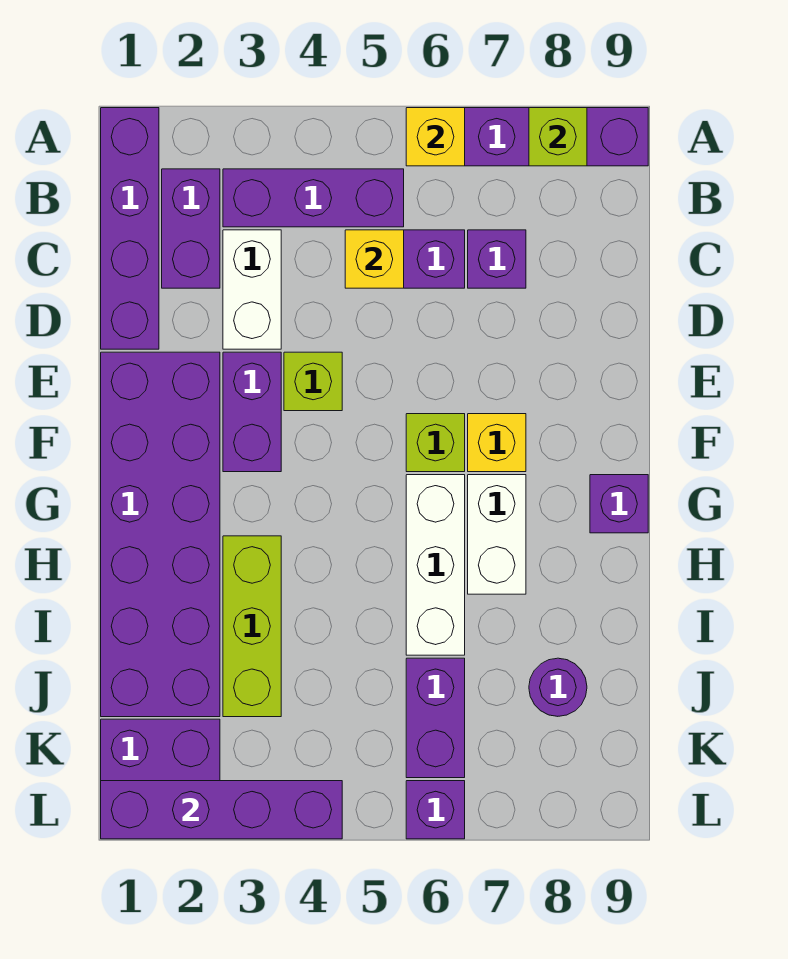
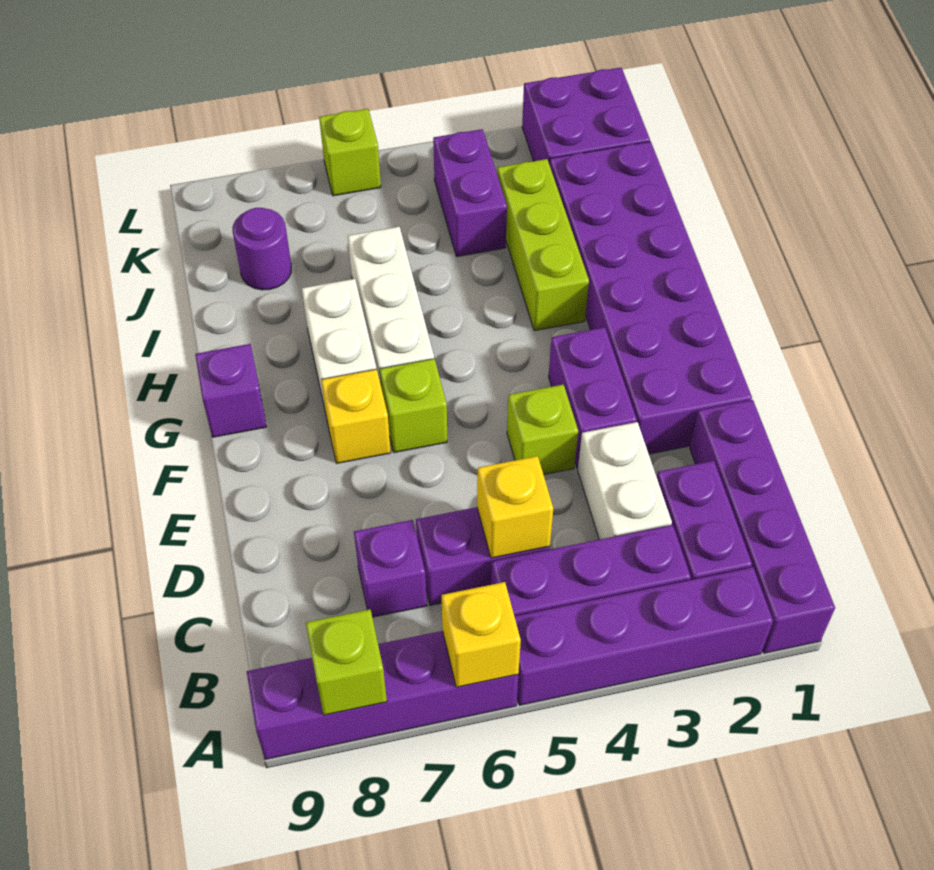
purple brick J6:K6 level 1 -> purple brick J4:K4 level 1
purple brick L1:L4 level 2 -> purple brick A2:A5 level 1
purple brick L6 level 1 -> lime brick L6 level 1

